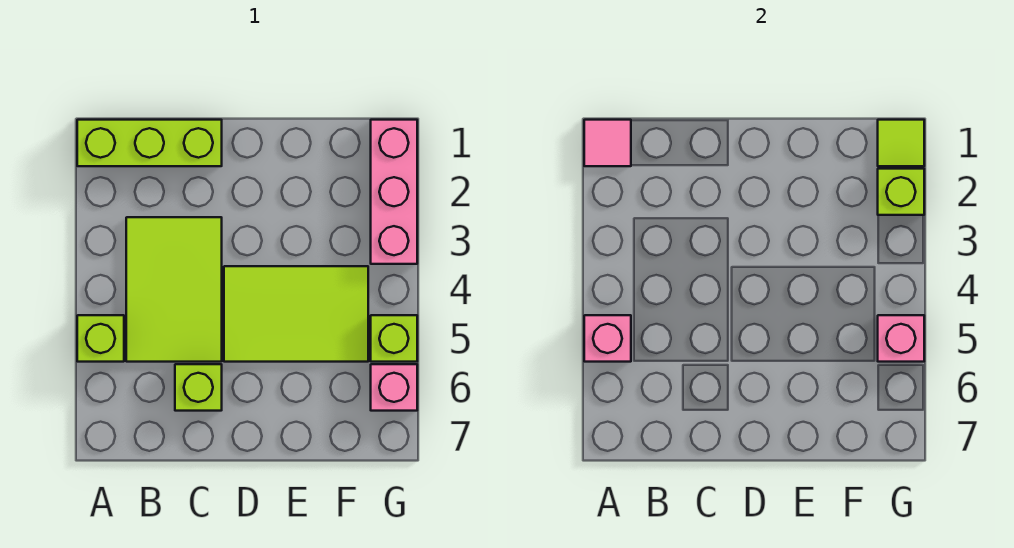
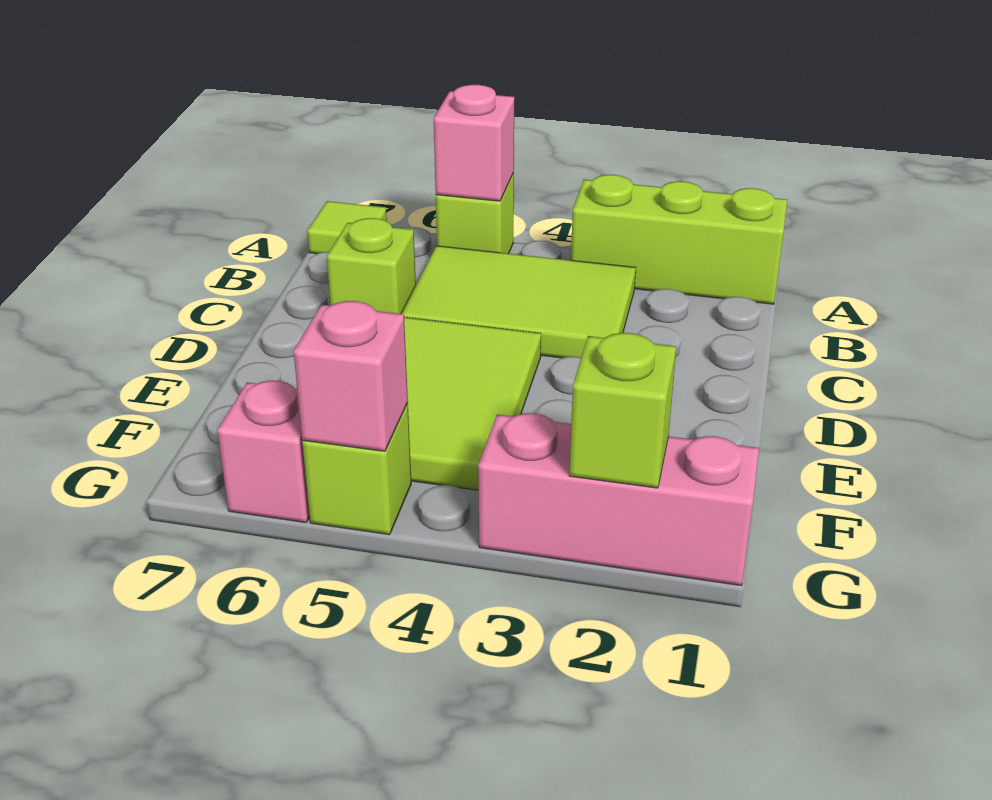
lime brick A1:C1 level 1 -> lime brick A1:A3 level 1
pink tile A1 level 2 -> none
lime tile G1 level 2 -> lime tile A7 level 1

